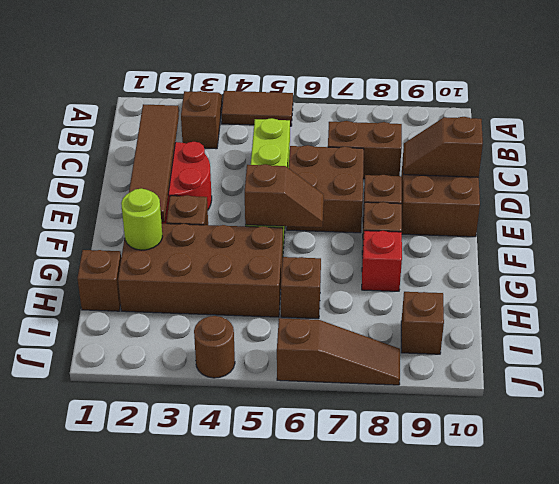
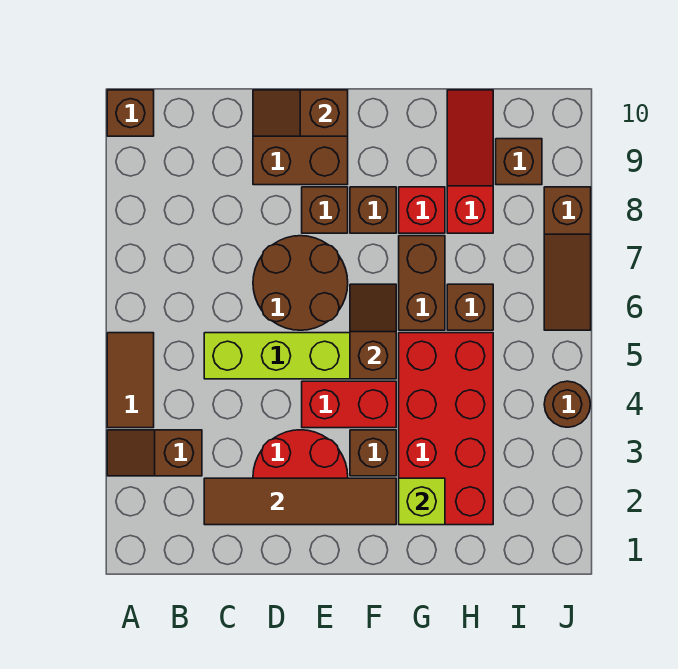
brown brick C7:C8 level 1 -> brown brick G6:G7 level 1
brown brick D6:E7 level 1 -> brown round brick D6:E7 level 1
brown slope D9:D10 level 2 top 10 -> brown slope D10:E10 level 2 top E
none -> red brick E4:F4 level 1
brown brick G2:H5 level 1 -> red brick G2:H5 level 1
lime round brick G2 level 2 -> lime brick G2 level 2
brown brick H1 level 1 -> brown brick A10 level 1
none -> red slope H8:H10 level 1 top 8
brown slope J6:J8 level 1 top 6 -> brown slope J6:J8 level 1 top 8

